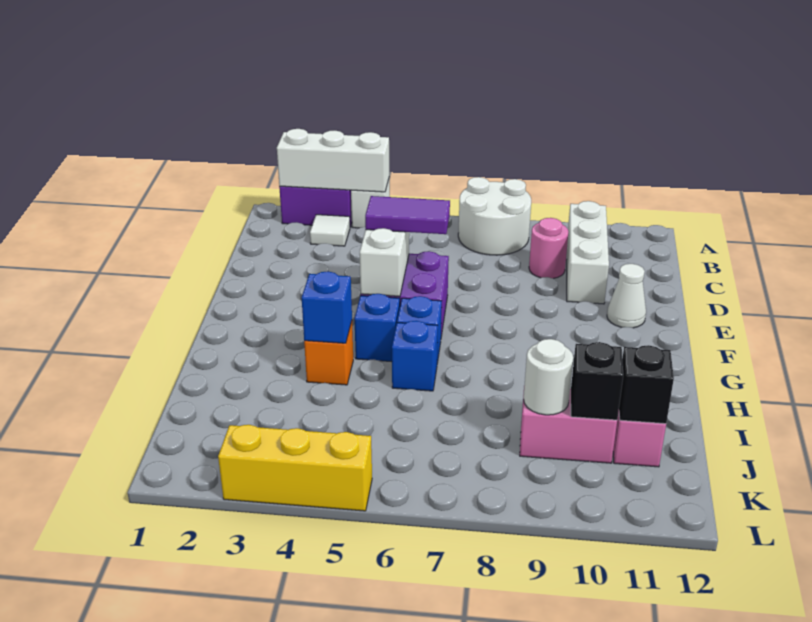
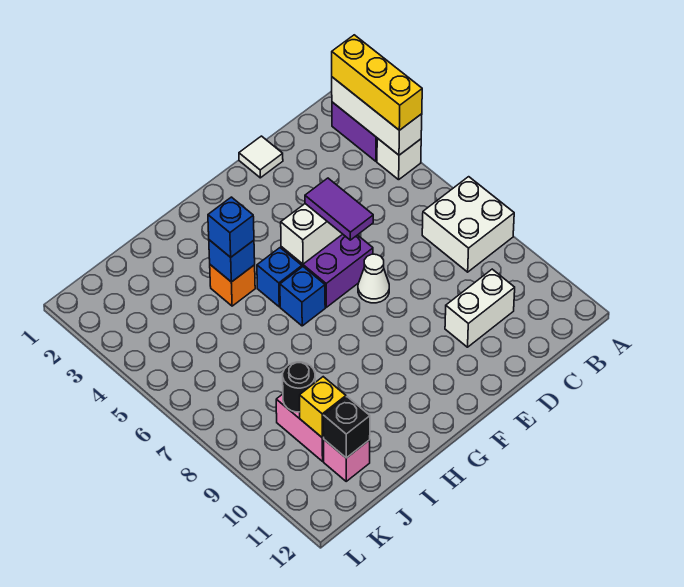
white round brick A7:B8 level 1 -> white brick A7:B8 level 1
white tile B3 level 1 -> white tile D1 level 1
white brick B10:D10 level 1 -> white brick C10:D10 level 1
pink round brick C9 level 1 -> none
white cone E11 level 1 -> white cone E7 level 1
blue brick H6 level 1 -> blue brick H4 level 3
white round brick J9 level 2 -> black round brick J9 level 2
black brick J10 level 2 -> yellow brick J10 level 2
yellow brick L3:L5 level 1 -> yellow brick A2:A4 level 3

